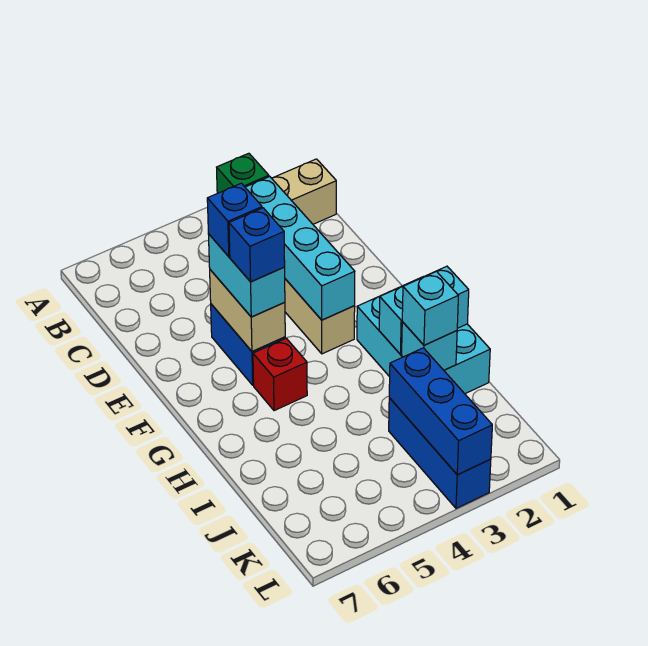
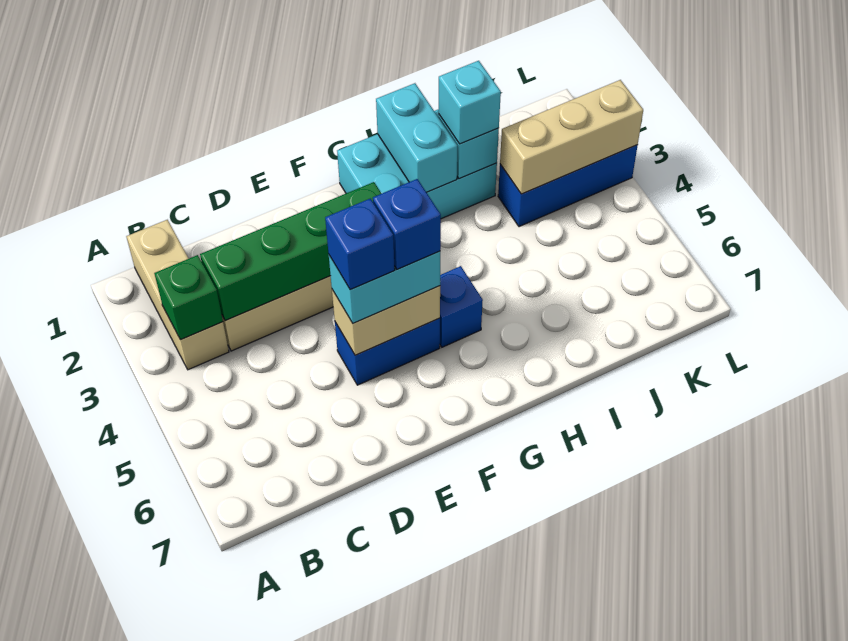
cyan brick C3:F3 level 2 -> green brick C3:F3 level 2
red brick G5 level 1 -> blue brick G5 level 1
blue brick J3:L3 level 2 -> tan brick J3:L3 level 2

